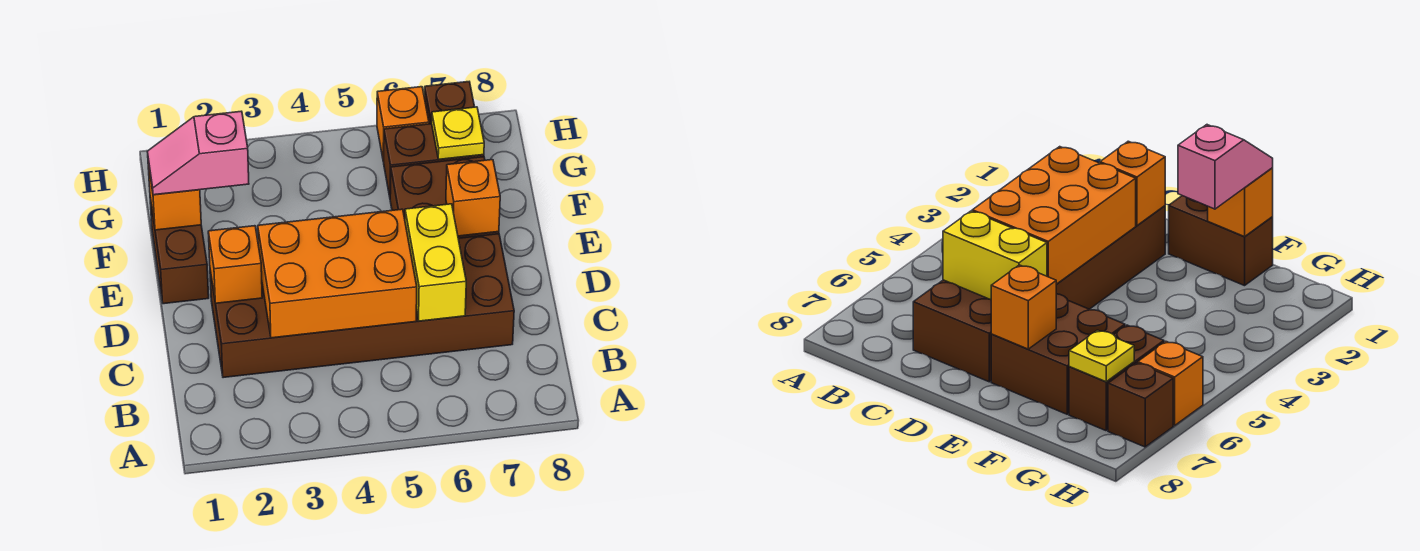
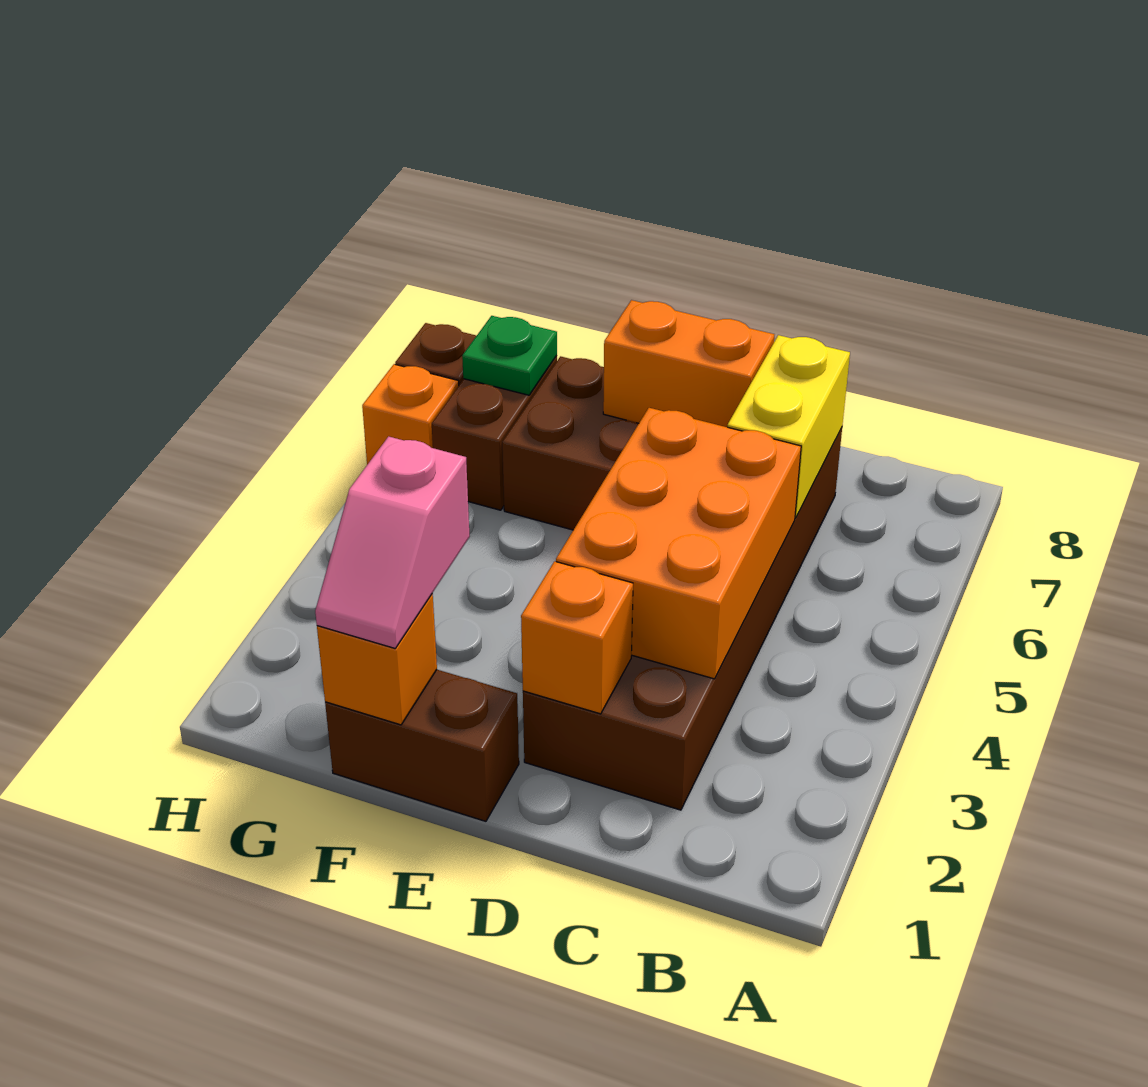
yellow brick C6:D6 level 2 -> yellow brick C6:C7 level 2
orange brick E7 level 2 -> orange brick D7:E7 level 2
yellow plate G7 level 2 -> green plate G7 level 2

